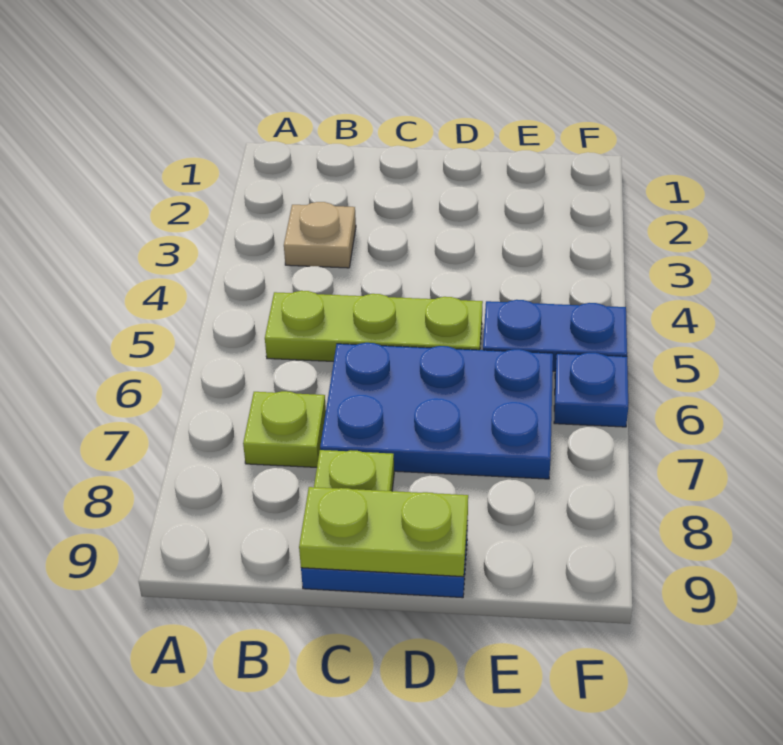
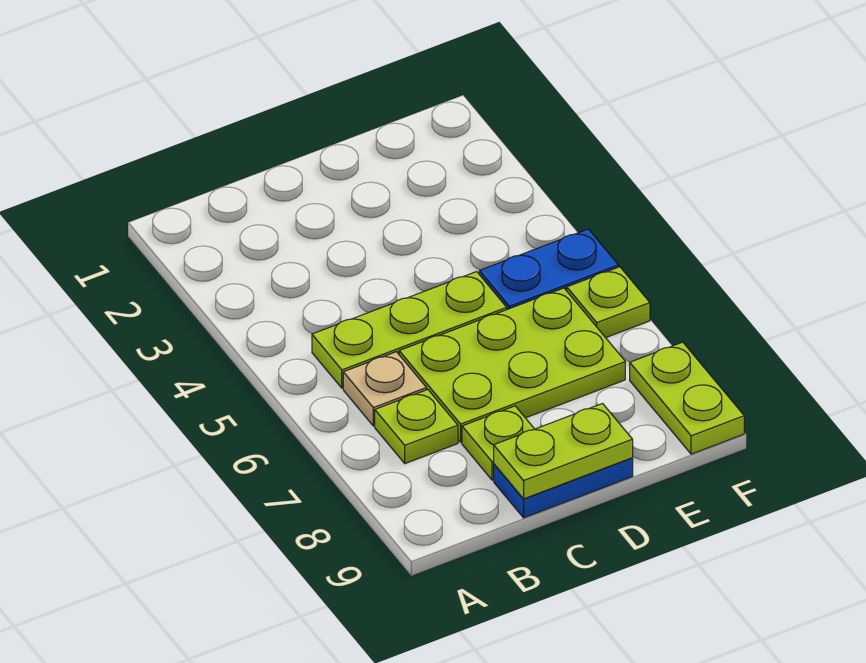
tan plate B3 level 1 -> tan plate B6 level 1
blue plate C6:E7 level 1 -> lime plate C6:E7 level 1
blue plate F6 level 1 -> lime plate F6 level 1
none -> lime plate F8:F9 level 1

